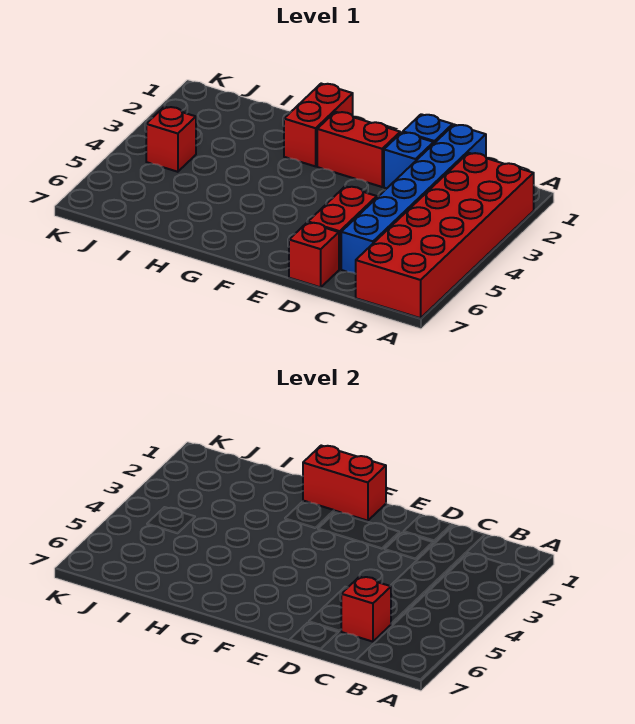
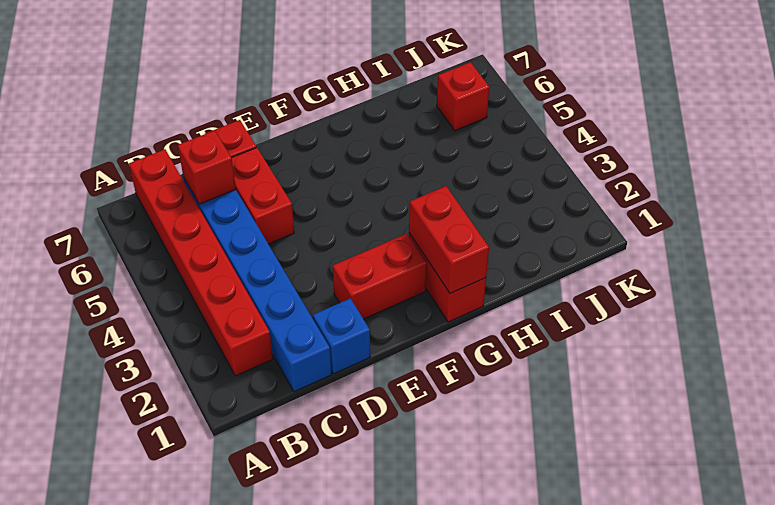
red brick A2:B7 level 1 -> red brick B2:B7 level 1
blue brick D2 level 1 -> none
red brick F1:G1 level 2 -> red brick G1:G2 level 2
red brick J4 level 1 -> red brick J6 level 1

